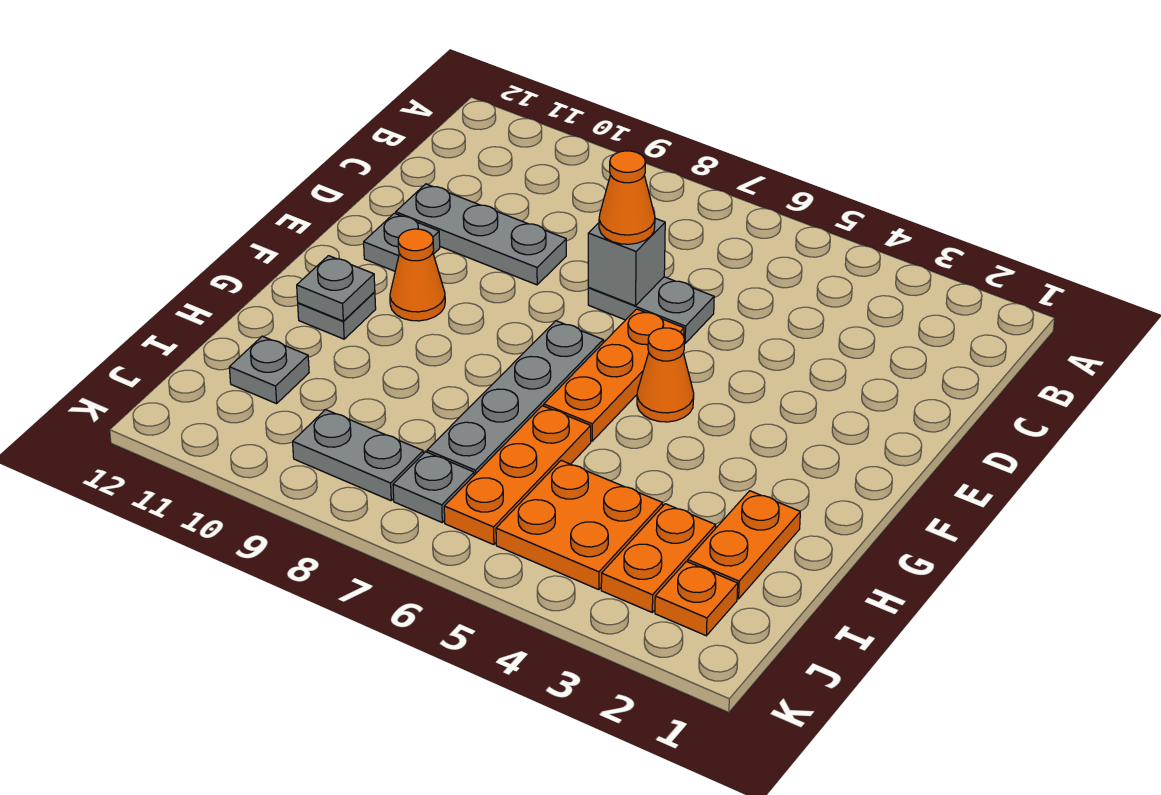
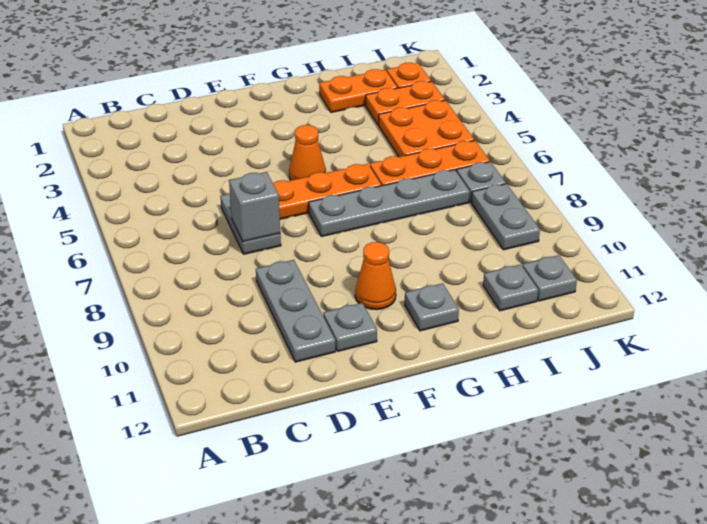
orange cone D7 level 3 -> none
grey plate G11 level 2 -> grey plate J11 level 1

